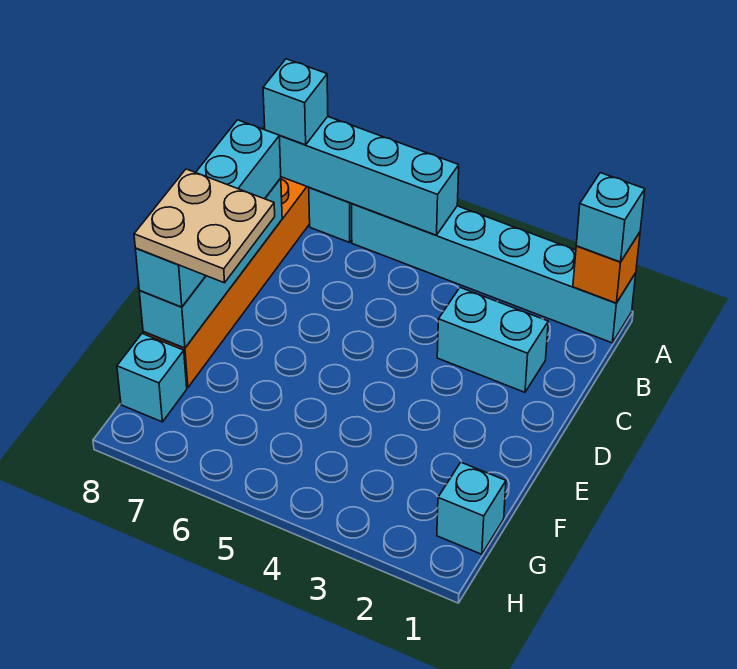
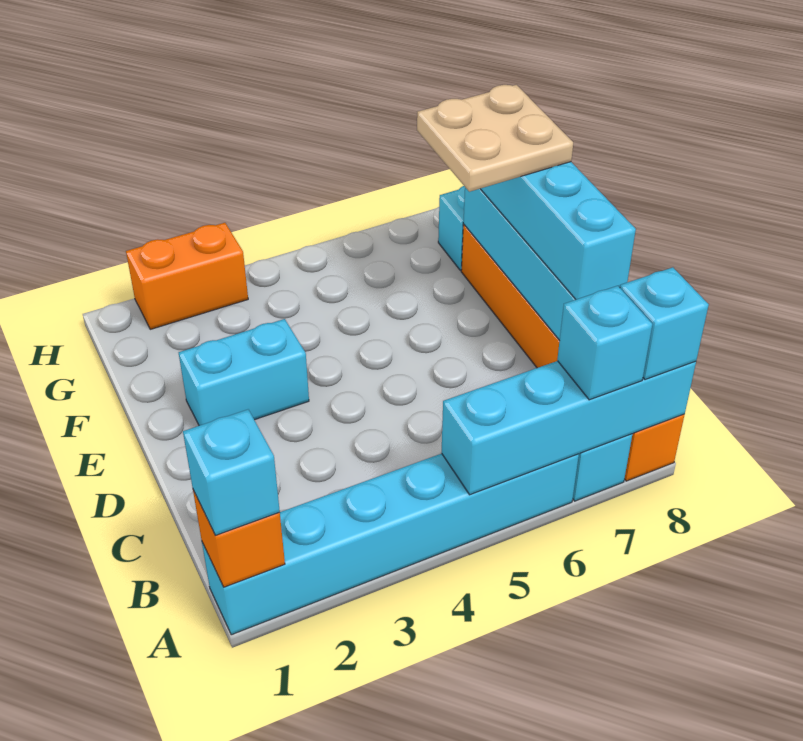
cyan brick C2:C3 level 1 -> cyan brick E2:E3 level 1
cyan brick G1 level 1 -> cyan brick A7 level 3
none -> orange brick H2:H3 level 1

